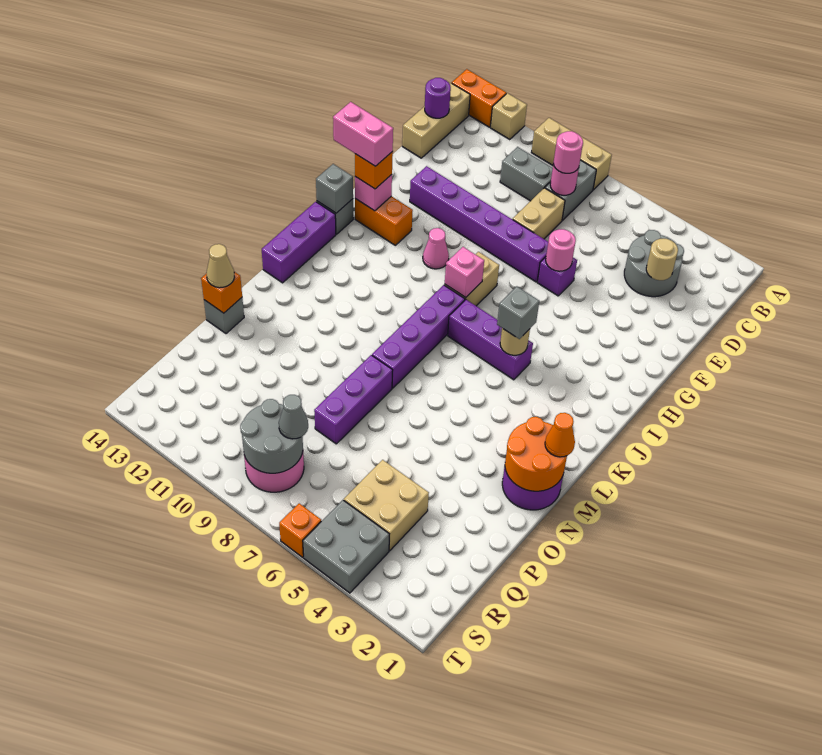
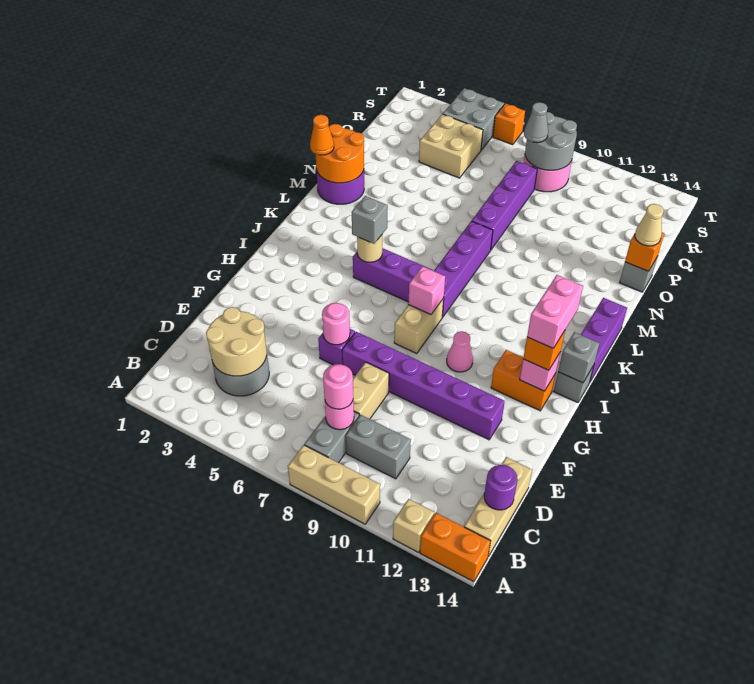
tan round brick D3 level 2 -> tan round brick C3:D4 level 2
pink brick H13:H14 level 4 -> pink brick H13:I13 level 4
purple brick N8:P8 level 1 -> purple brick N8:Q8 level 1

